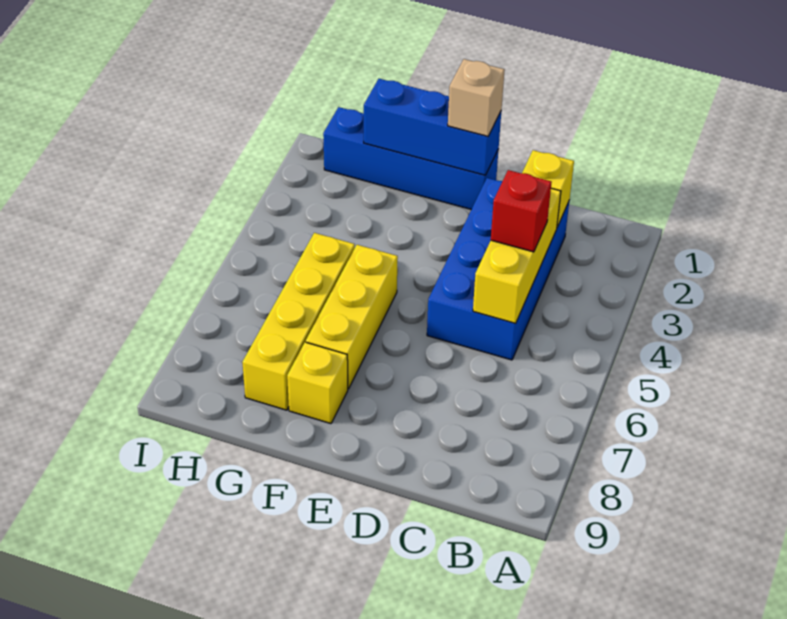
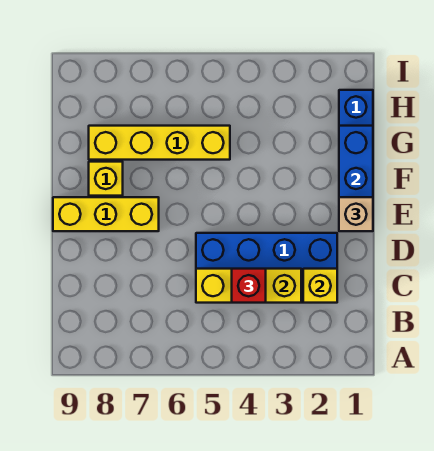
yellow brick F5:F7 level 1 -> yellow brick E7:E9 level 1

